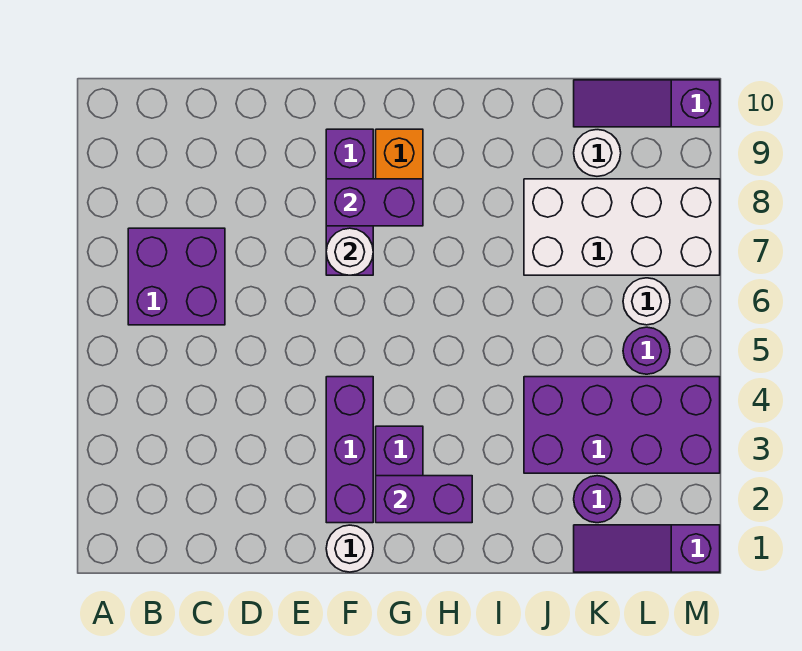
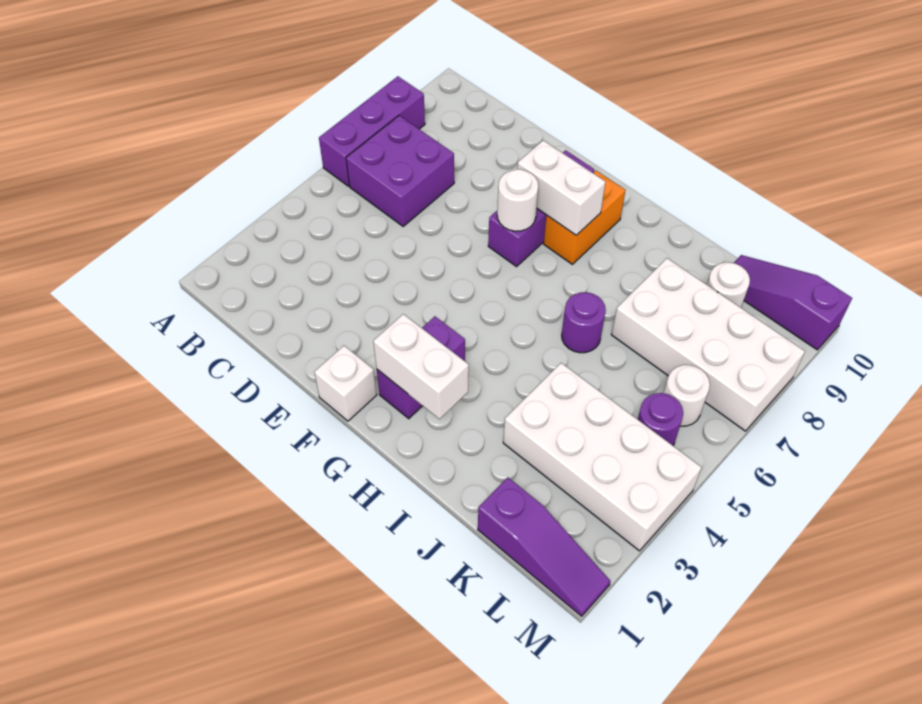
white round brick F1 level 1 -> white brick F1 level 1
purple brick F2:F4 level 1 -> purple brick A6:A8 level 1
purple brick F8:G8 level 2 -> white brick F8:G8 level 2
purple brick G2:H2 level 2 -> white brick G2:H2 level 2
purple brick J3:M4 level 1 -> white brick J3:M4 level 1
purple slope K1:M1 level 1 top M -> purple slope K1:M1 level 1 top K
purple round brick K2 level 1 -> purple round brick I6 level 1

